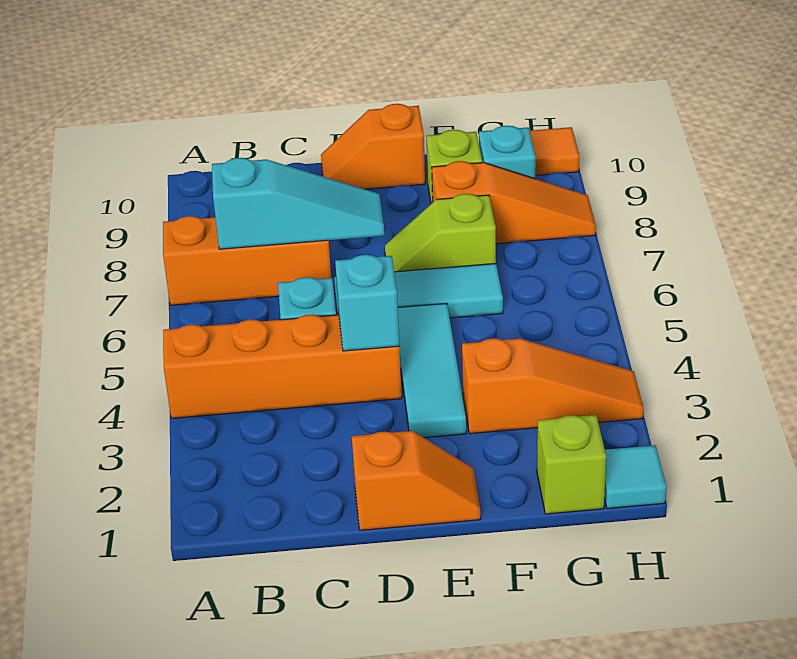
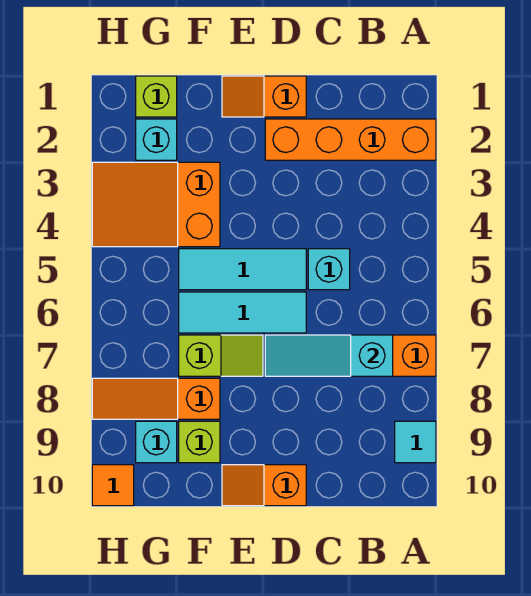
orange brick A4:D4 level 1 -> orange brick A2:D2 level 1
cyan brick D4 level 2 -> cyan brick G2 level 1
orange slope D10:E10 level 1 top E -> orange slope D10:E10 level 1 top D
cyan tile E3:E5 level 1 -> cyan tile D5:F5 level 1
orange slope F3:H3 level 1 top F -> orange slope F3:H4 level 1 top F
cyan tile H1 level 1 -> cyan tile A9 level 1

